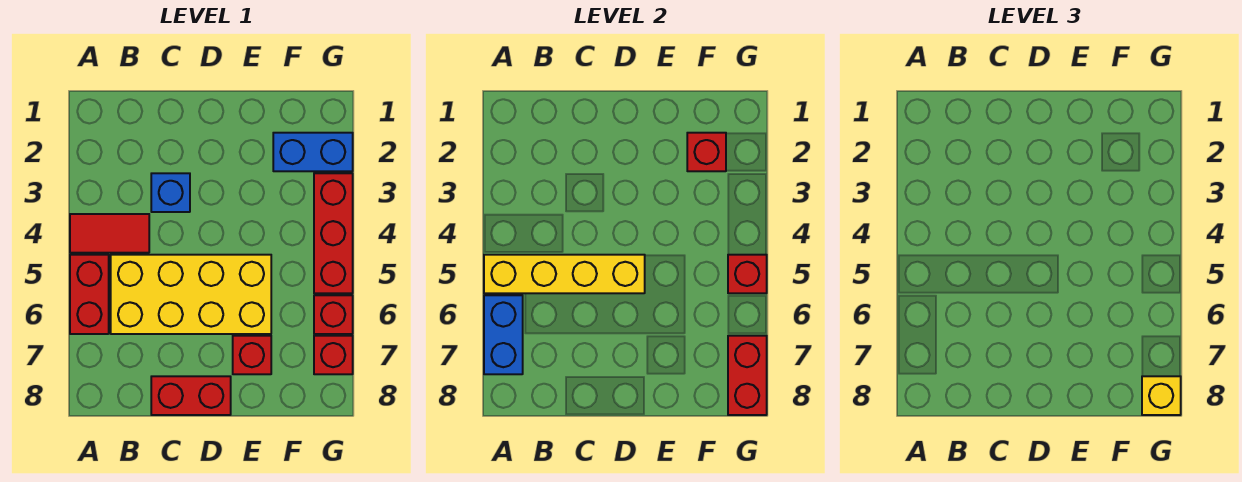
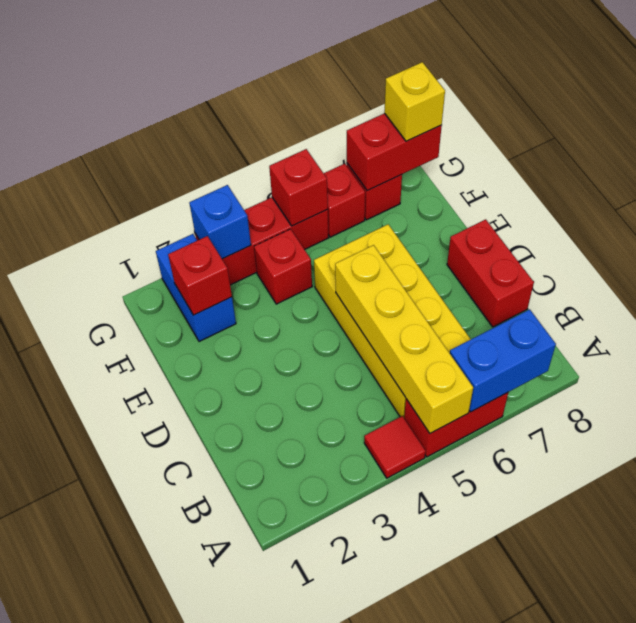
red tile A4:B4 level 1 -> red tile A4 level 1
blue brick C3 level 1 -> blue brick G3 level 2
red brick E7 level 1 -> red brick F4 level 1

